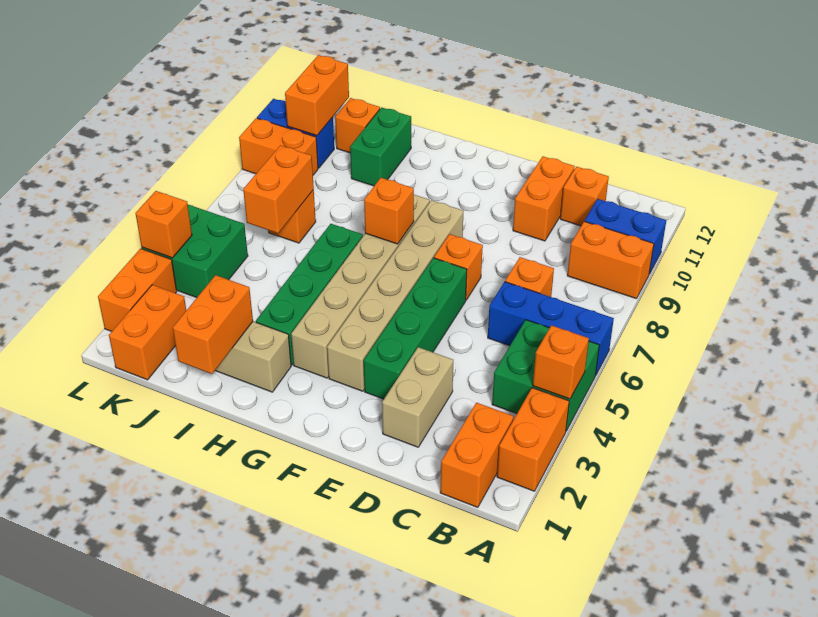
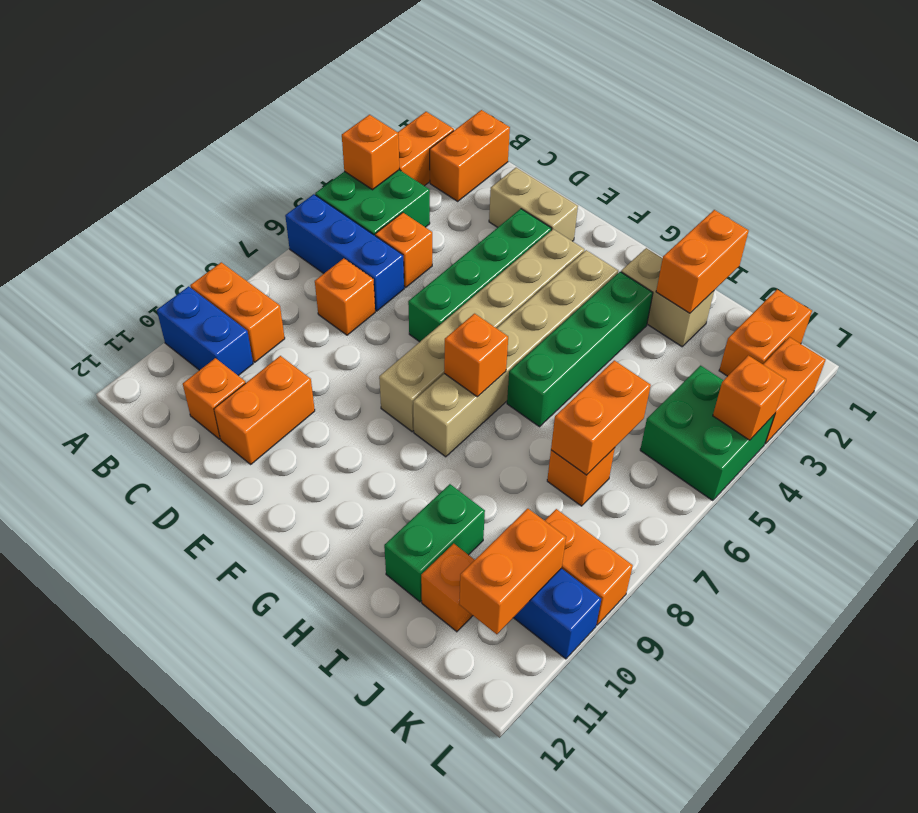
tan brick D2:D3 level 1 -> tan brick D2:E2 level 1
orange brick E7 level 1 -> orange brick C5 level 1

